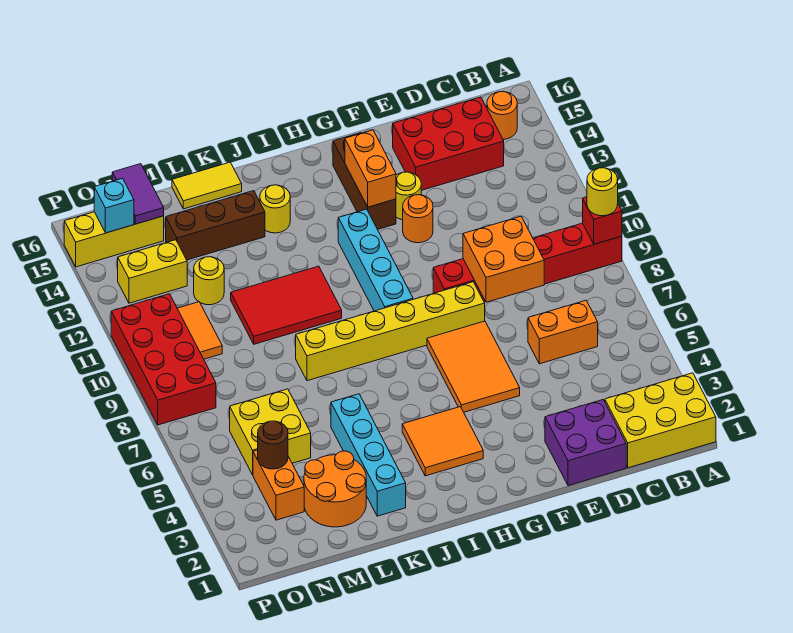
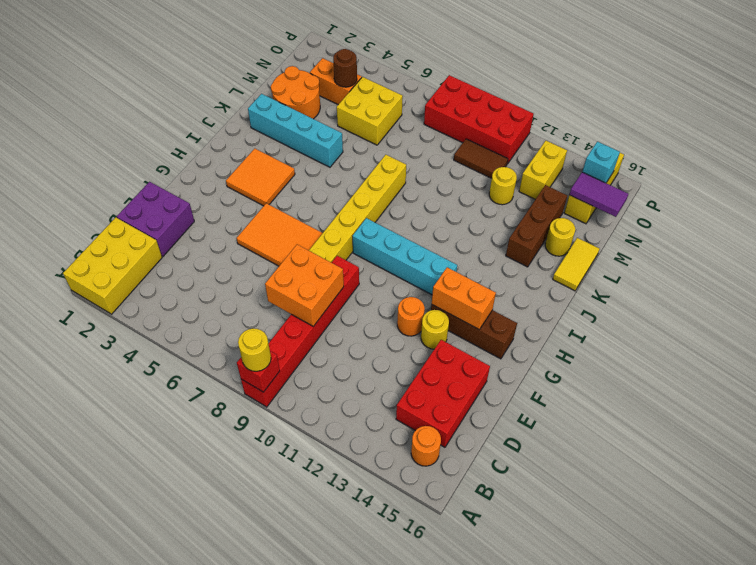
orange brick C6:D6 level 1 -> none
red tile J10:L11 level 1 -> none
yellow round brick J14 level 1 -> yellow round brick L15 level 1
orange tile N10:N11 level 1 -> brown tile N10:N11 level 1

